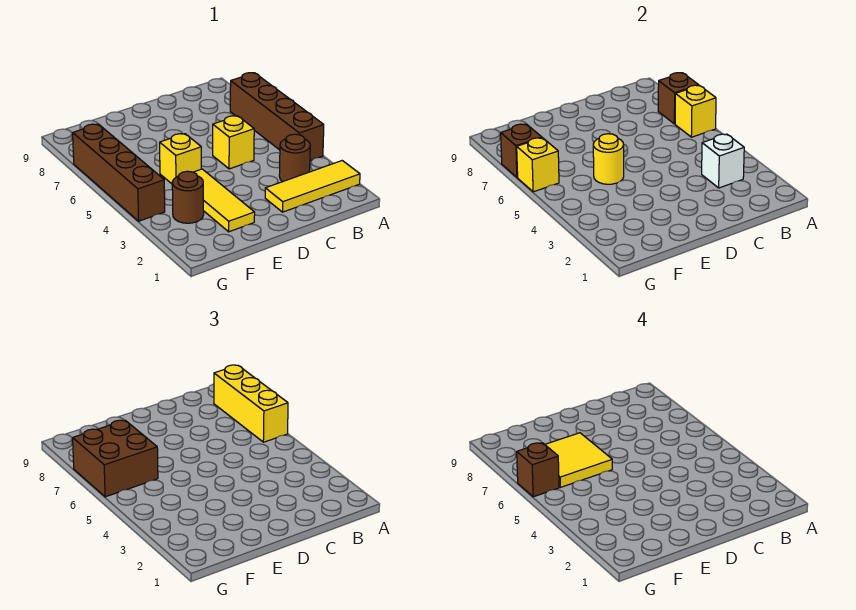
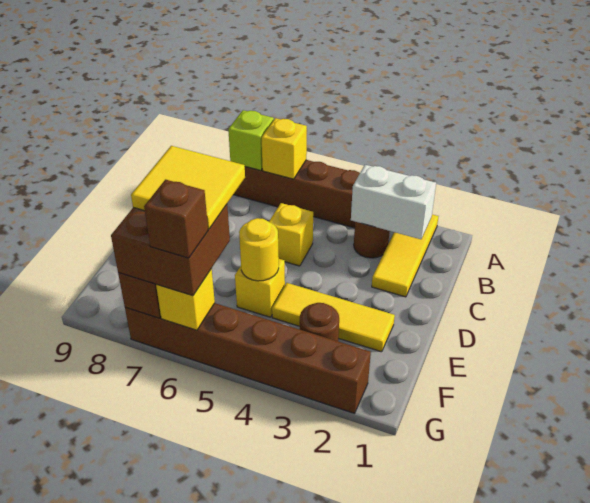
yellow brick A6:A8 level 3 -> none
brown brick A7 level 2 -> lime brick A7 level 2
white brick B3 level 2 -> white brick B2:B3 level 2
brown brick G4:G7 level 1 -> brown brick G2:G7 level 1

